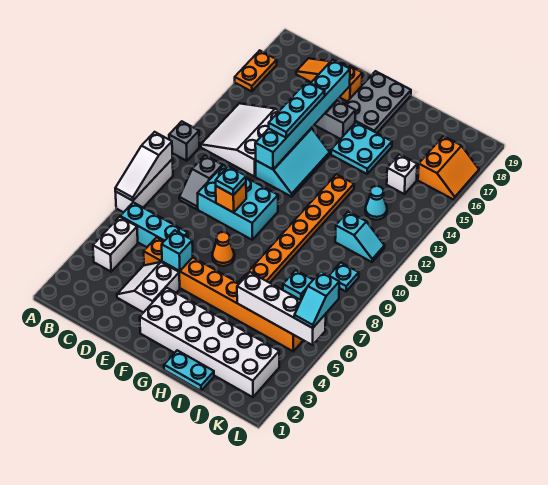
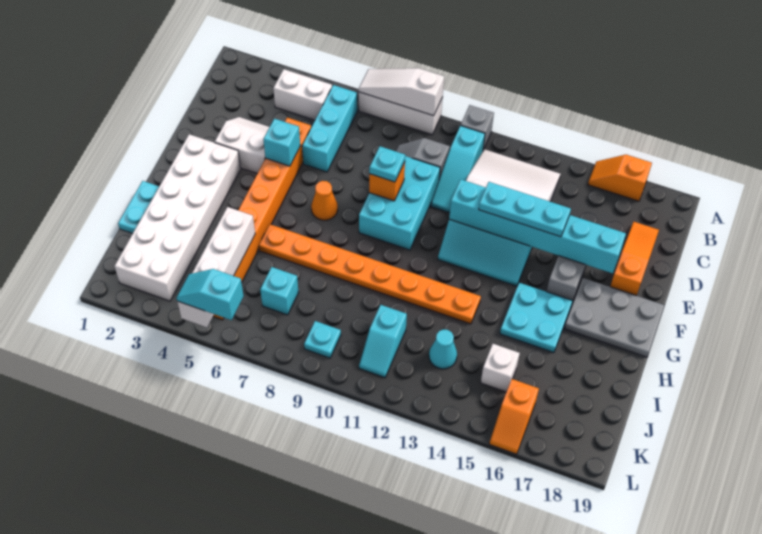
orange plate A16:A17 level 1 -> orange slope A16:A17 level 1 top 17
none -> cyan slope B11:D11 level 1 top B
orange slope K16:L17 level 1 top K -> orange slope K16:L16 level 1 top K

